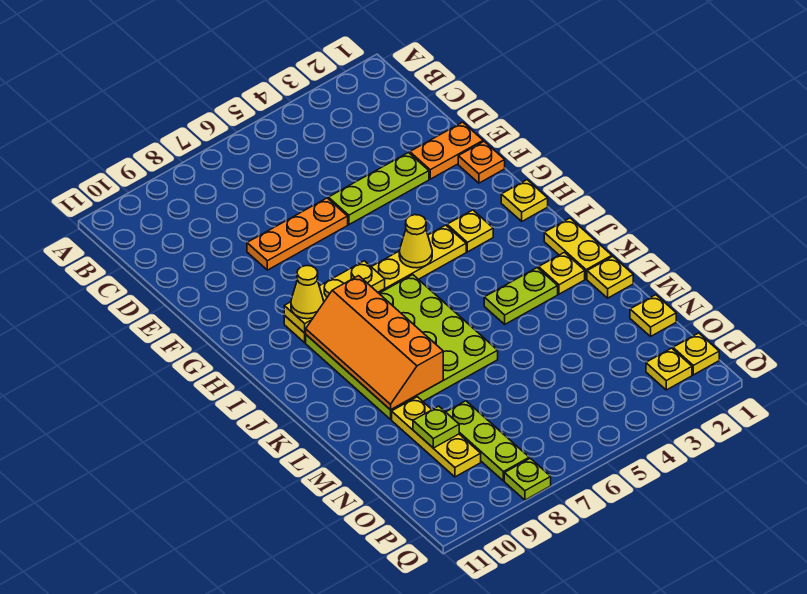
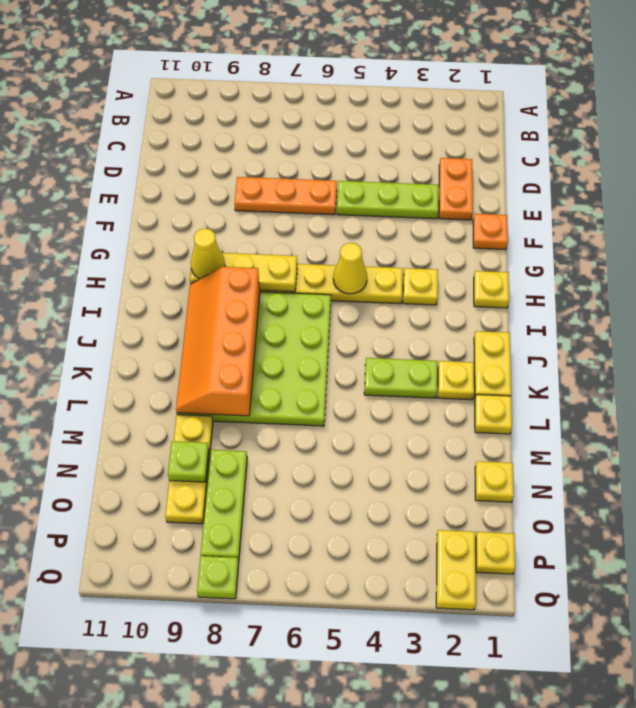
orange plate E1:E2 level 1 -> orange plate D2:E2 level 1
yellow plate P2 level 1 -> yellow plate P2:Q2 level 1

